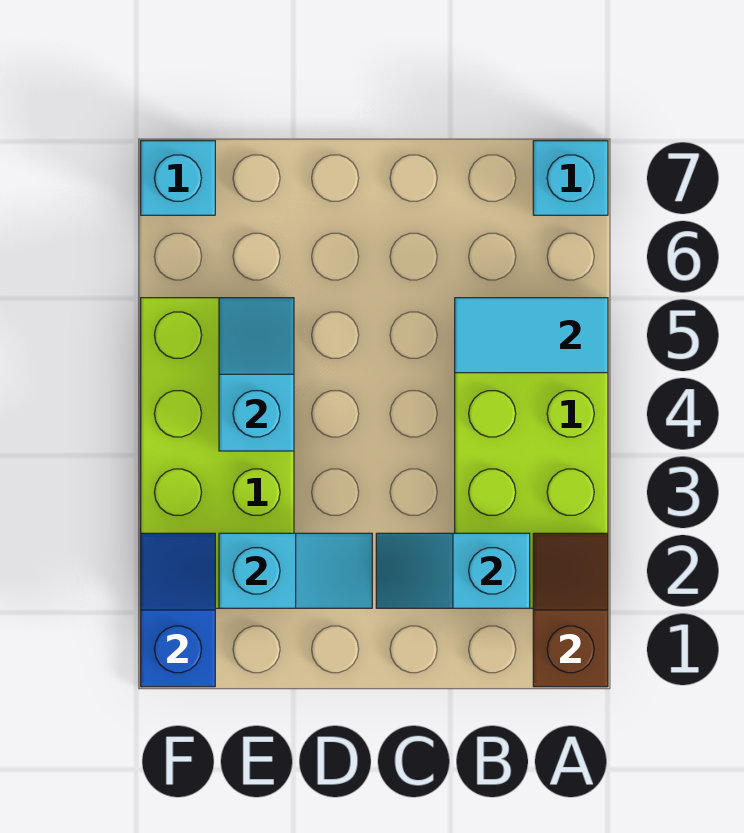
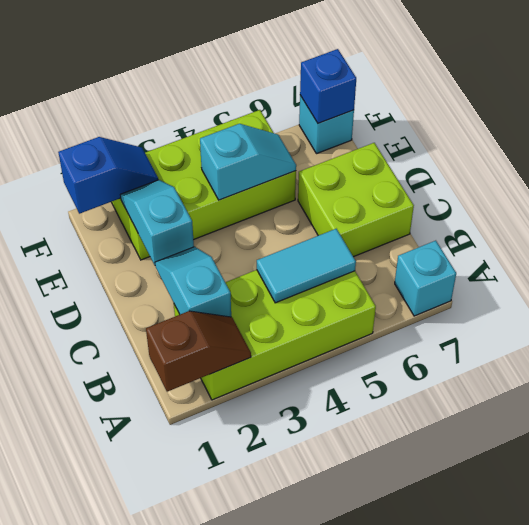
cyan tile A5:B5 level 2 -> cyan tile B4:B5 level 2
none -> lime brick C6:D7 level 1
cyan slope D2:E2 level 2 top E -> cyan slope D2:E2 level 2 top D
none -> blue brick F7 level 2

